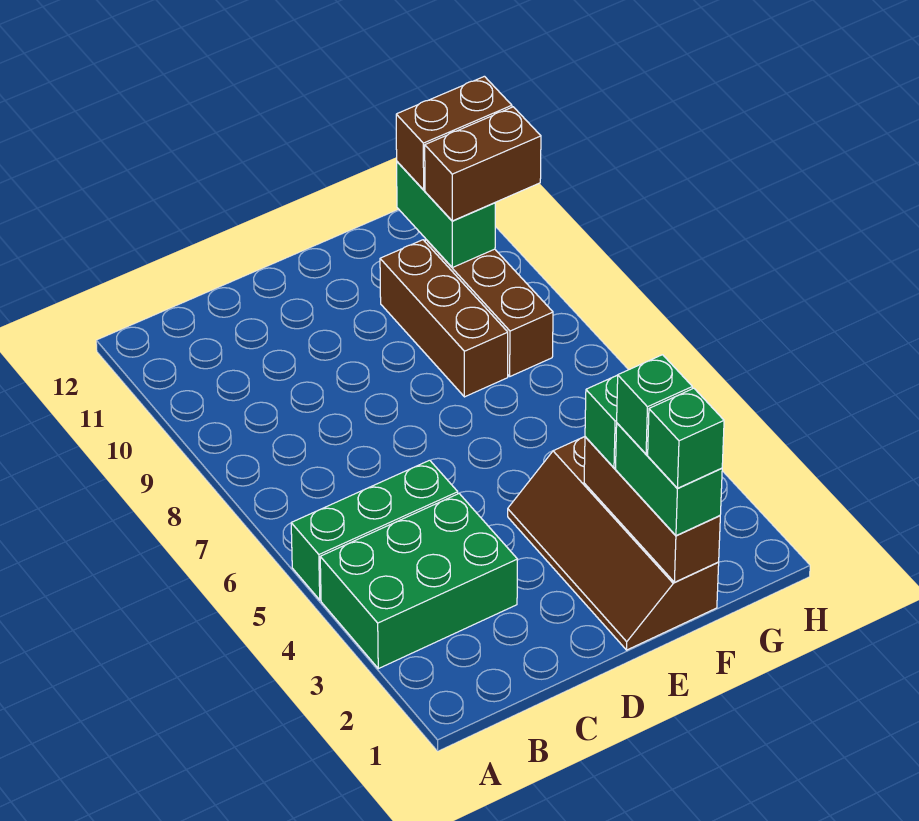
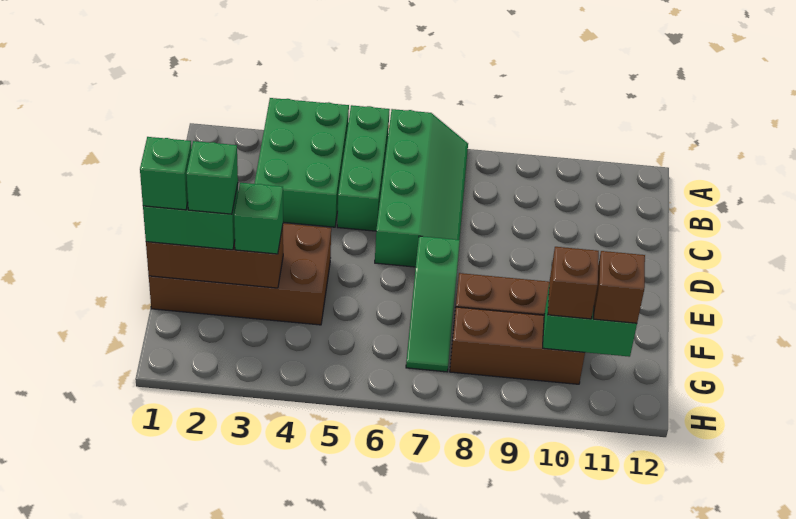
none -> green slope A6:D7 level 1 top 6
brown slope E1:F4 level 1 top F -> brown brick E1:F4 level 1
none -> green slope E7:G7 level 1 top E
brown brick G10:H10 level 3 -> brown brick G10 level 3
brown brick G11:H11 level 3 -> brown brick G11 level 3

